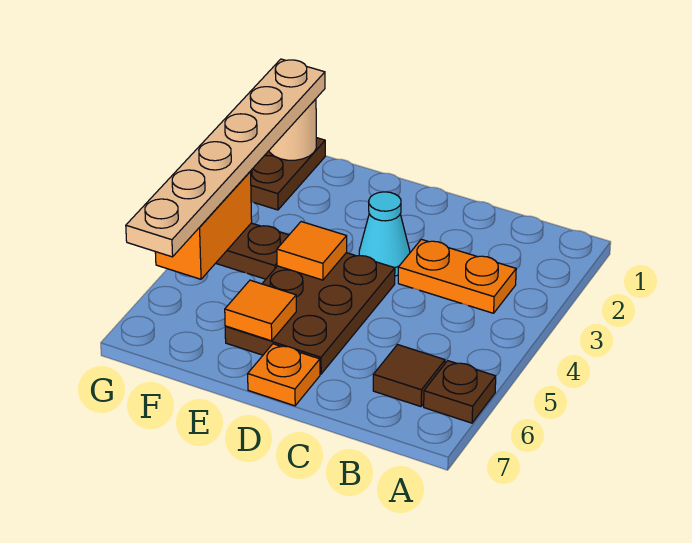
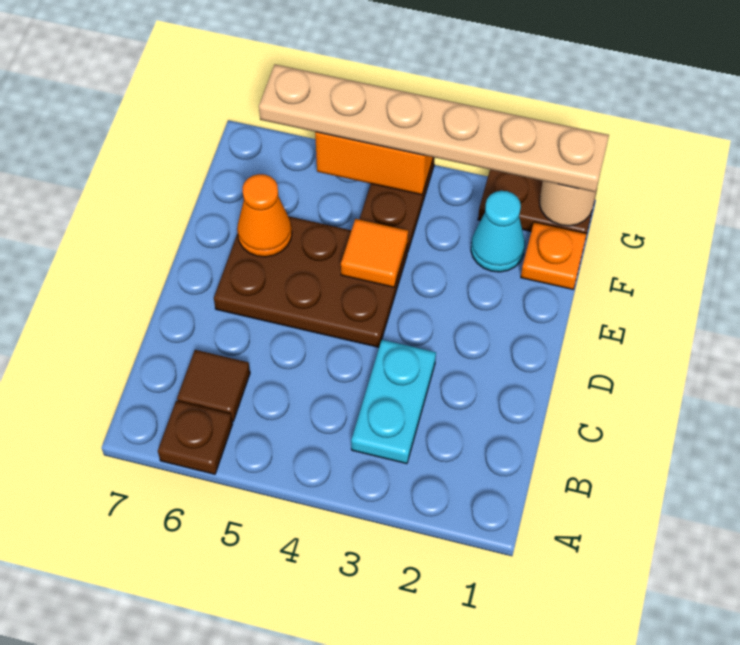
orange plate B3:C3 level 1 -> cyan plate B3:C3 level 1
cyan cone D3 level 1 -> cyan cone F2 level 1
orange plate D7 level 1 -> orange plate F1 level 1
orange tile E6 level 2 -> orange cone E6 level 2

